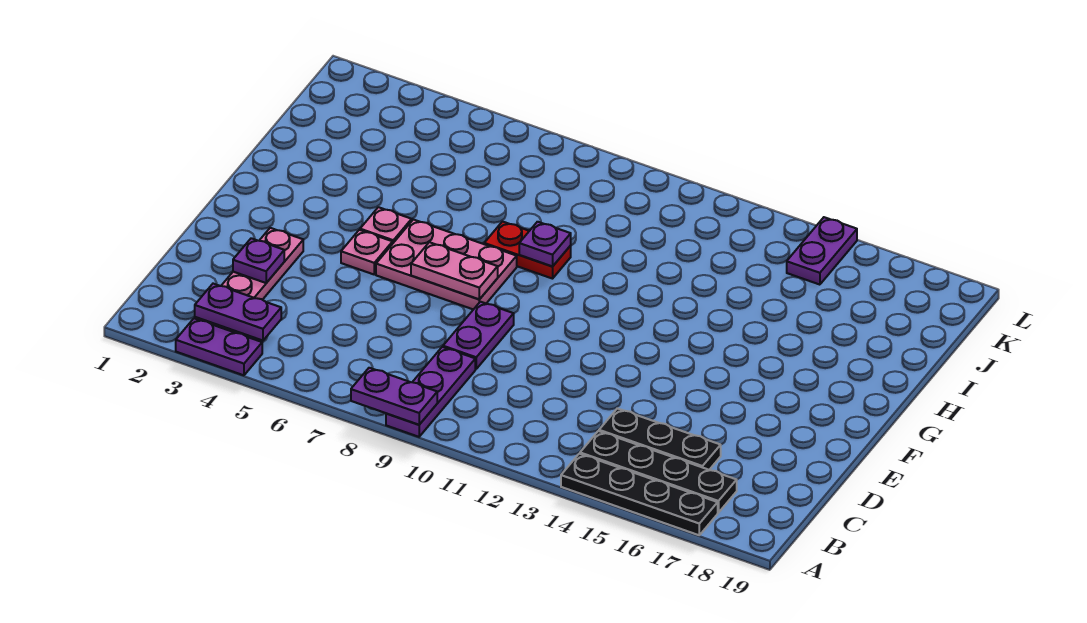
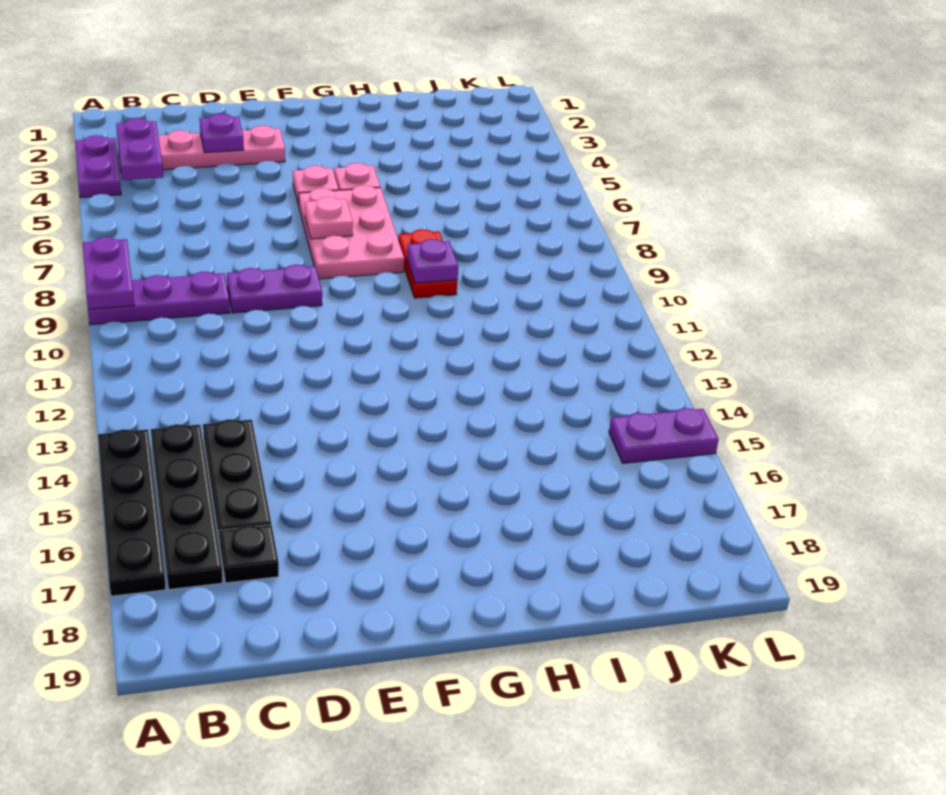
none -> black plate C17 level 1
pink plate F7:F8 level 2 -> pink plate F7 level 2

